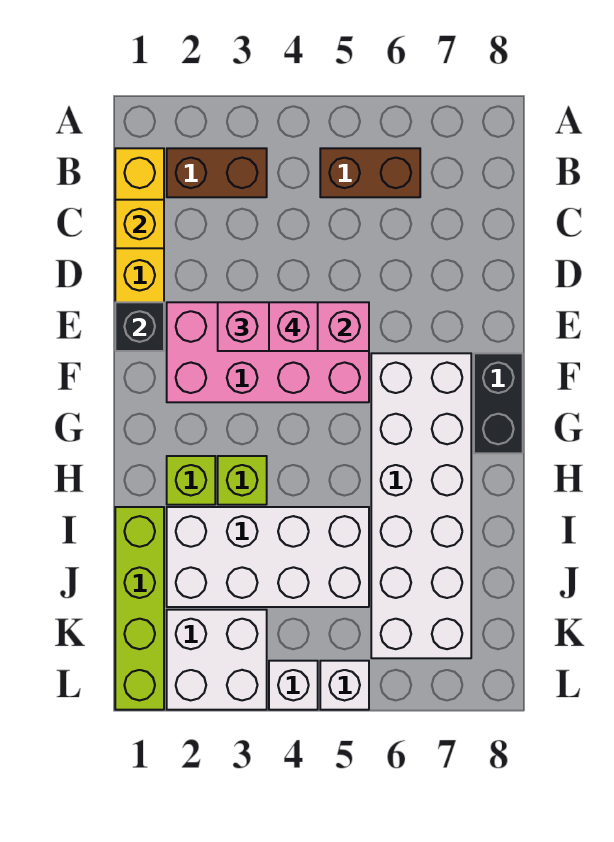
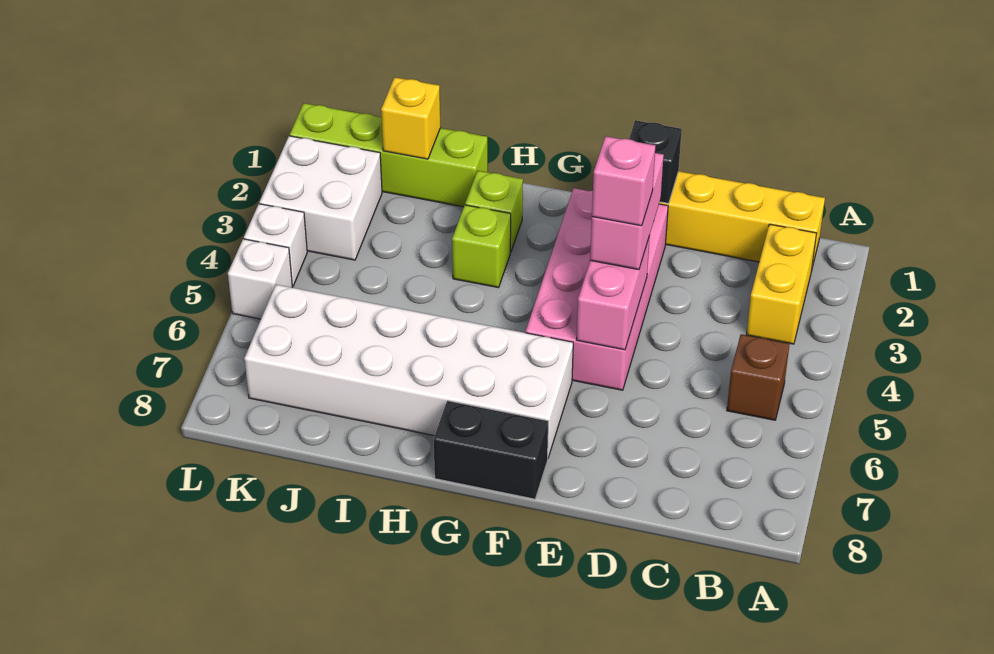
brown brick B2:B3 level 1 -> yellow brick B2:B3 level 1
brown brick B5:B6 level 1 -> brown brick B5 level 1
yellow brick C1 level 2 -> yellow brick J1 level 2
white brick I2:J5 level 1 -> none

